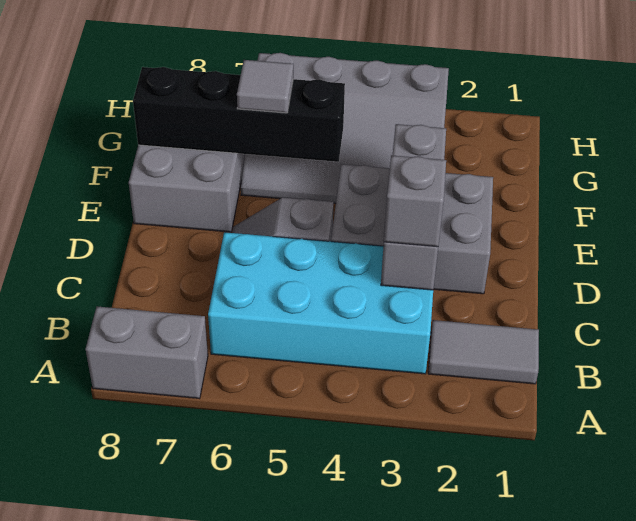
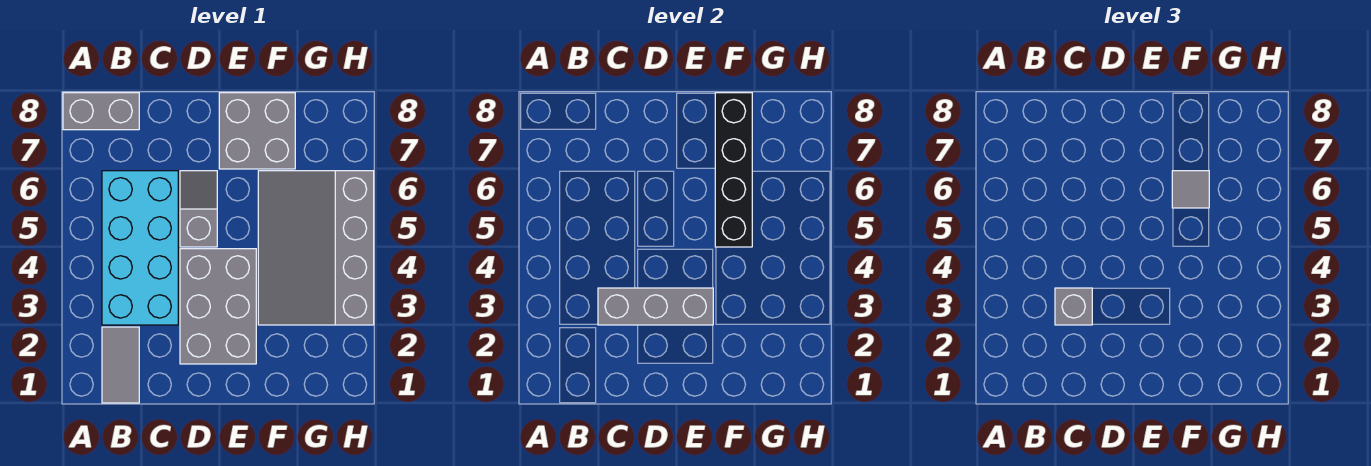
grey brick A7:A8 level 1 -> grey brick A8:B8 level 1

